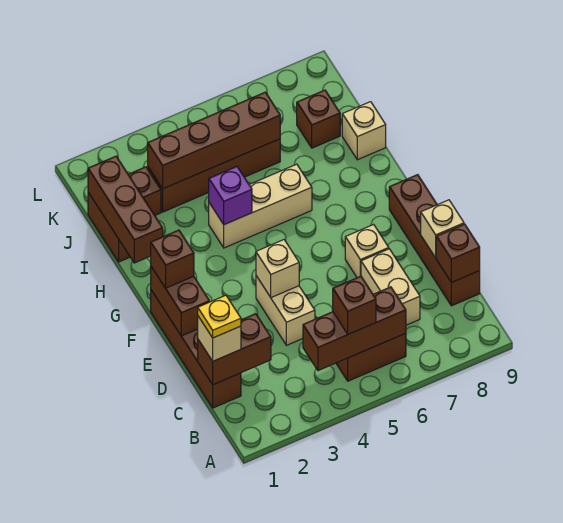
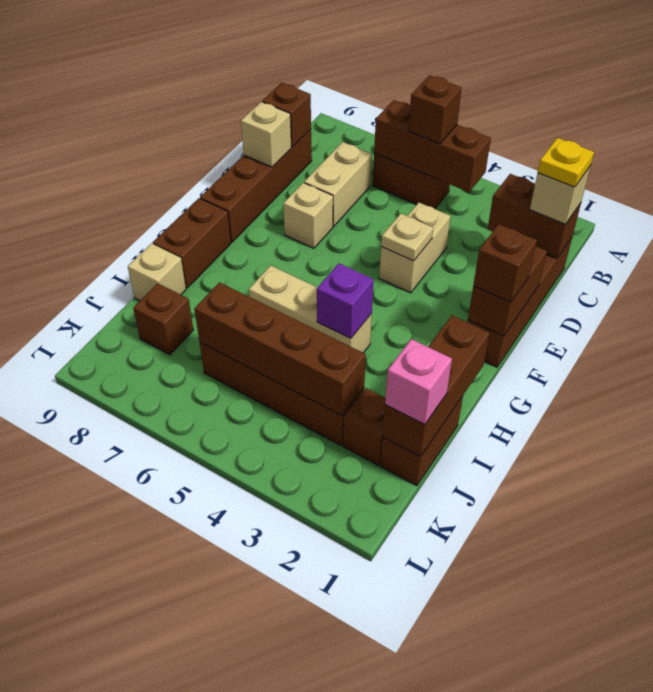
tan brick E4 level 2 -> tan plate E4 level 2
none -> brown brick G9:H9 level 1
none -> pink brick J1 level 3

